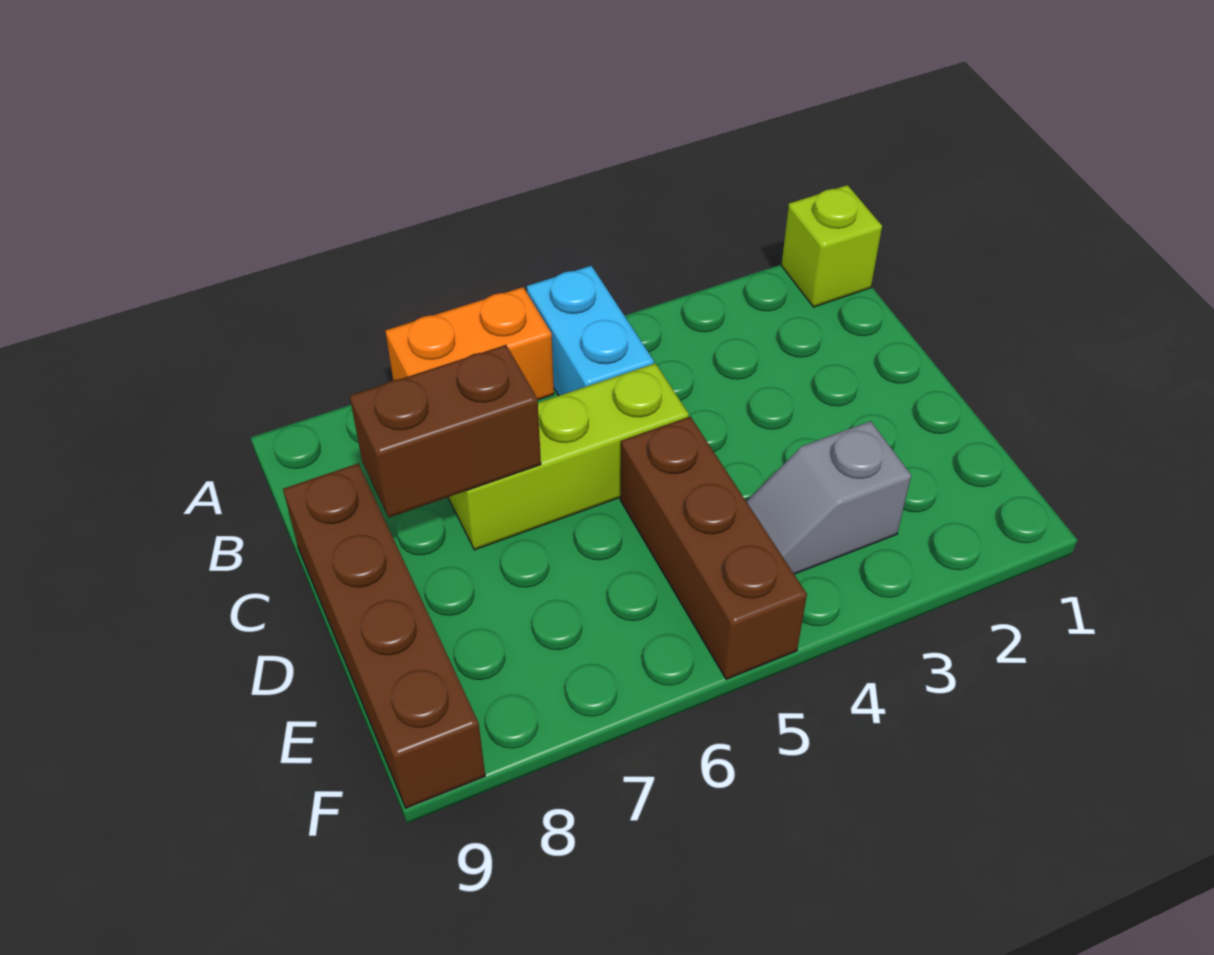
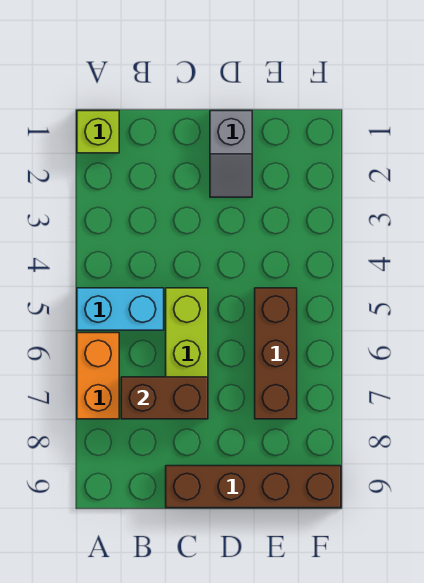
brown brick C7:C8 level 2 -> brown brick B7:C7 level 2
brown brick D5:F5 level 1 -> brown brick E5:E7 level 1
grey slope E3:E4 level 1 top 3 -> grey slope D1:D2 level 1 top 1

